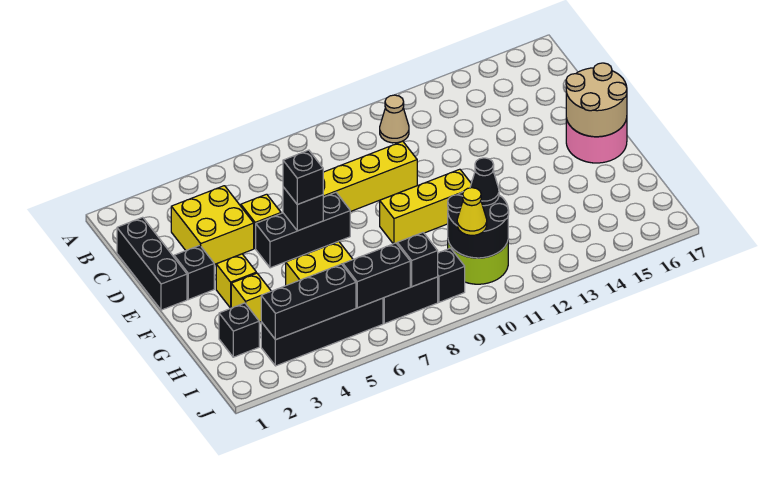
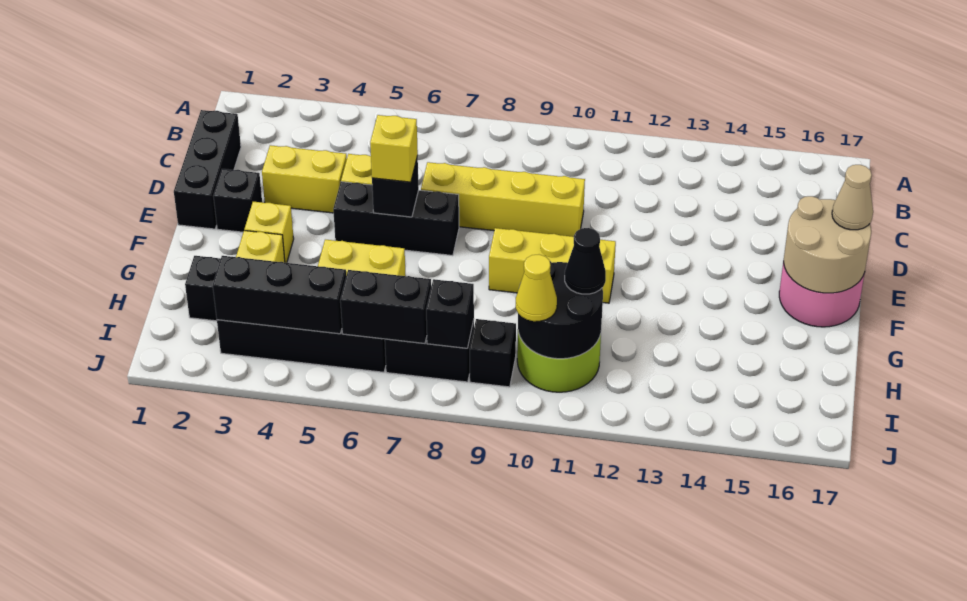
tan cone B11 level 1 -> tan cone E17 level 3
yellow brick C3:D4 level 1 -> yellow brick D3:D4 level 1
black brick E6 level 3 -> yellow brick E6 level 3

